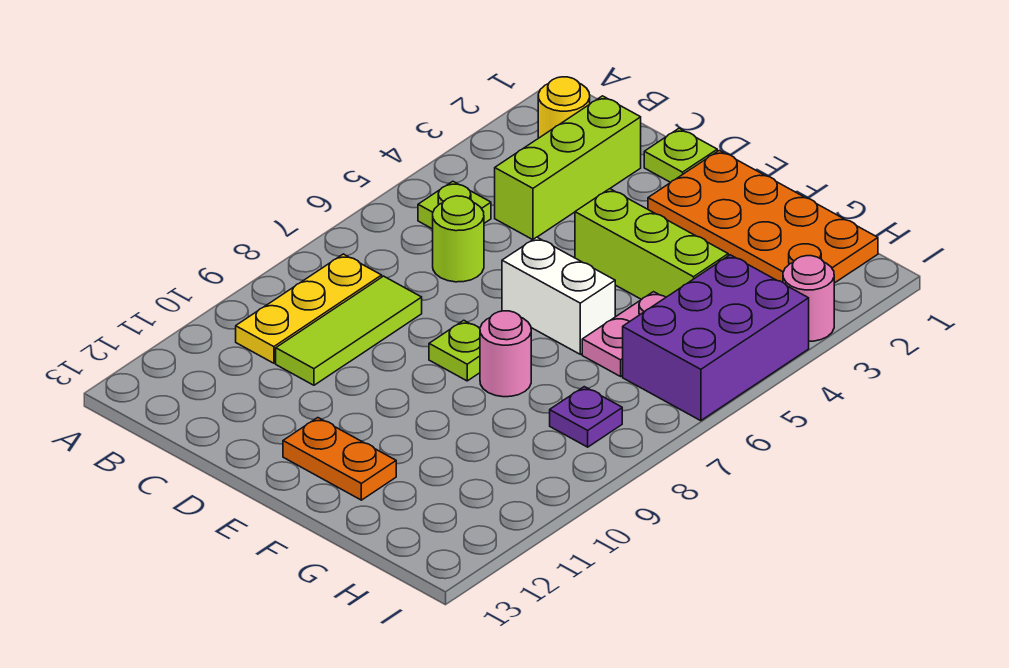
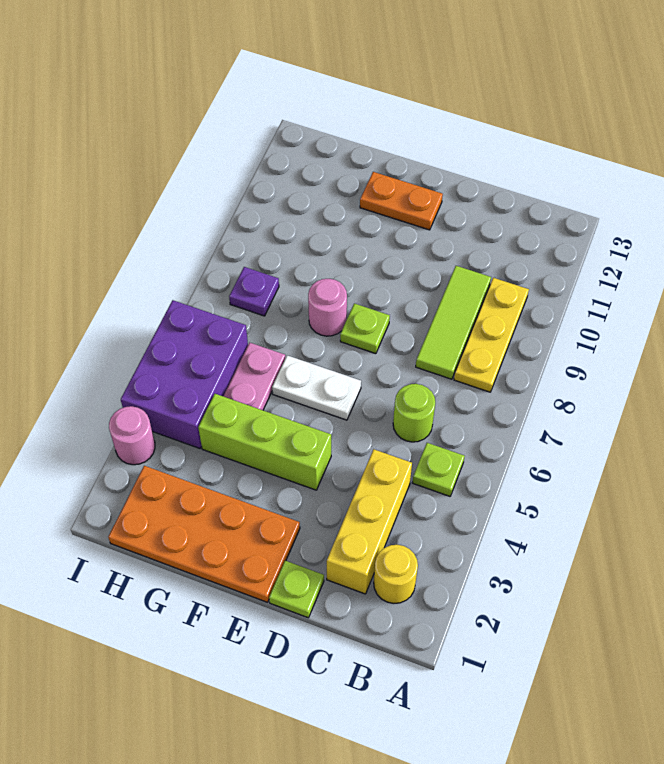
lime brick C2:C4 level 1 -> yellow brick C2:C4 level 1
white brick E6:F6 level 1 -> white plate E6:F6 level 1

